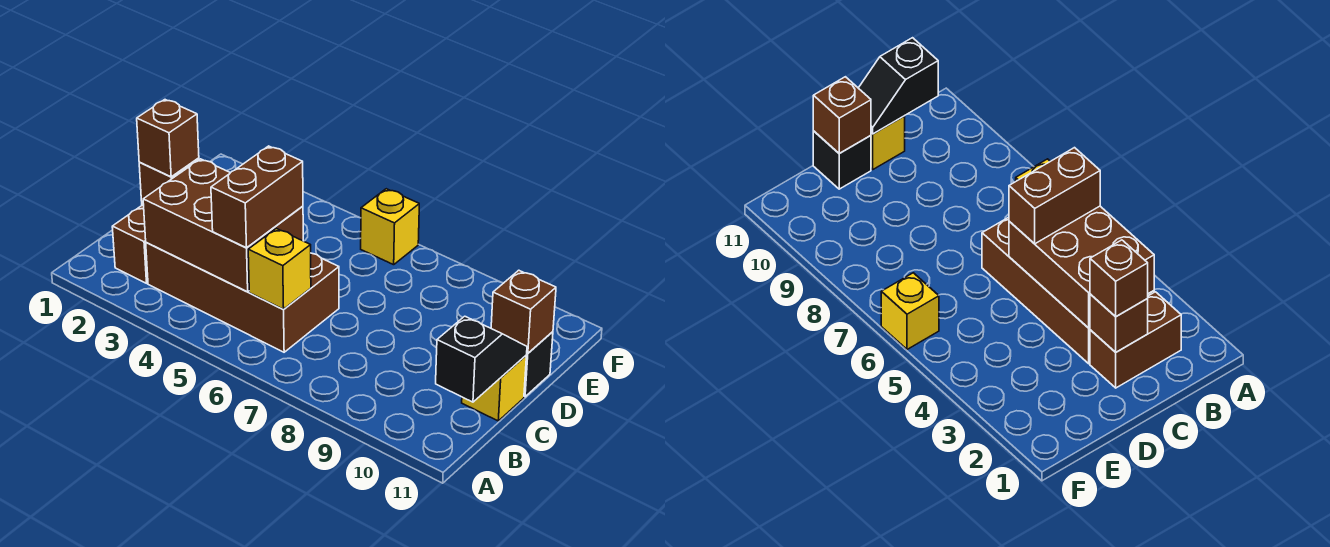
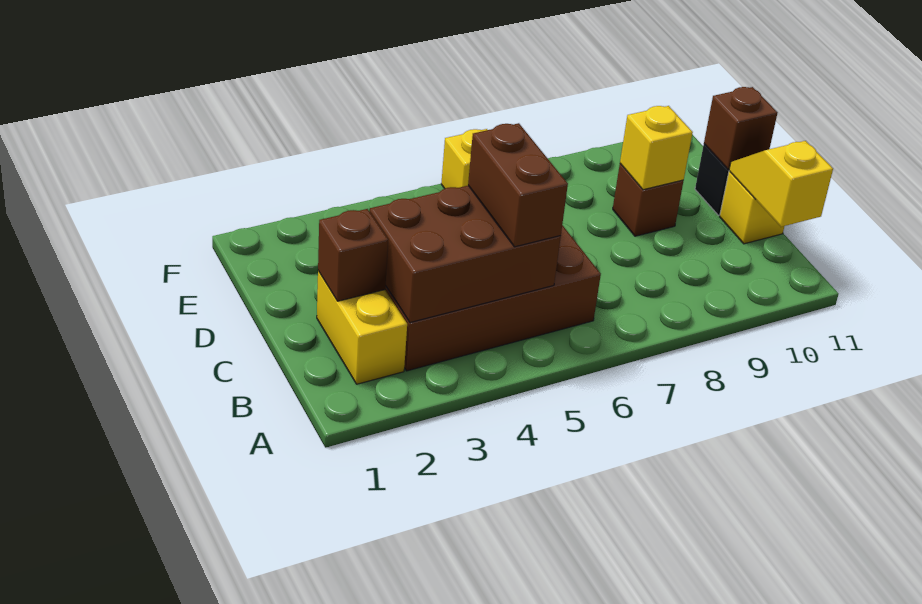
brown brick B2:C2 level 1 -> yellow brick B2:C2 level 1
yellow brick B6 level 2 -> yellow brick D9 level 2
black slope B11:C11 level 2 top B -> yellow slope B11:C11 level 2 top B
brown brick C2 level 3 -> brown brick D9 level 1

